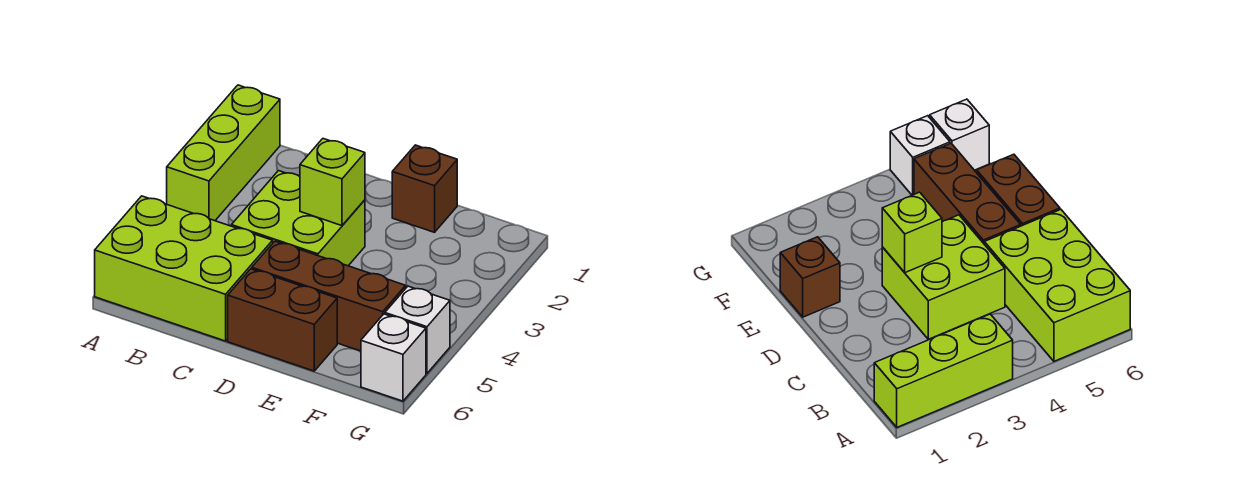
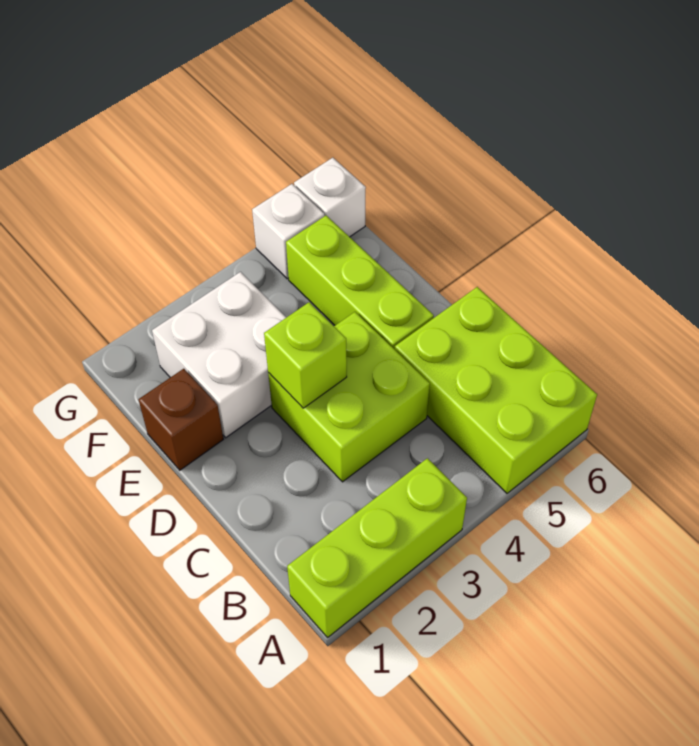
brown brick D5:F5 level 1 -> lime brick D5:F5 level 1
brown brick D6:E6 level 1 -> none
none -> white brick E2:F3 level 1

